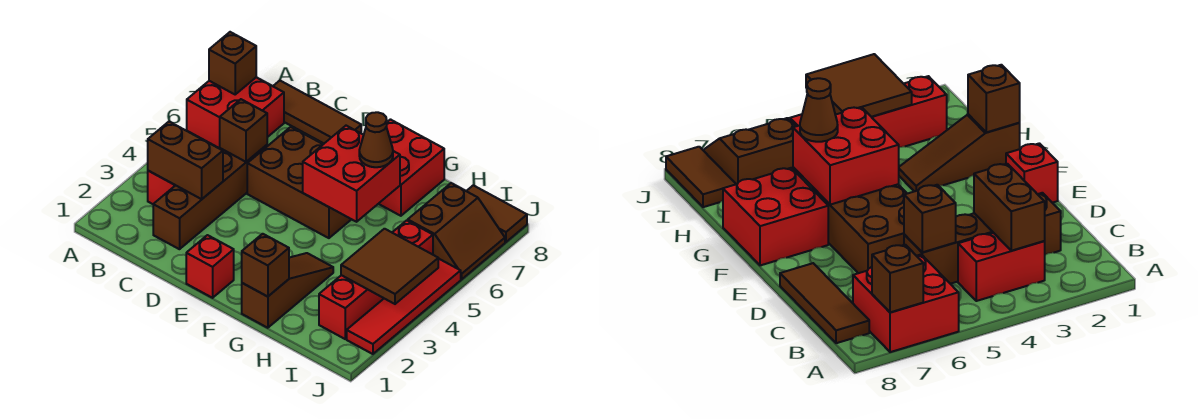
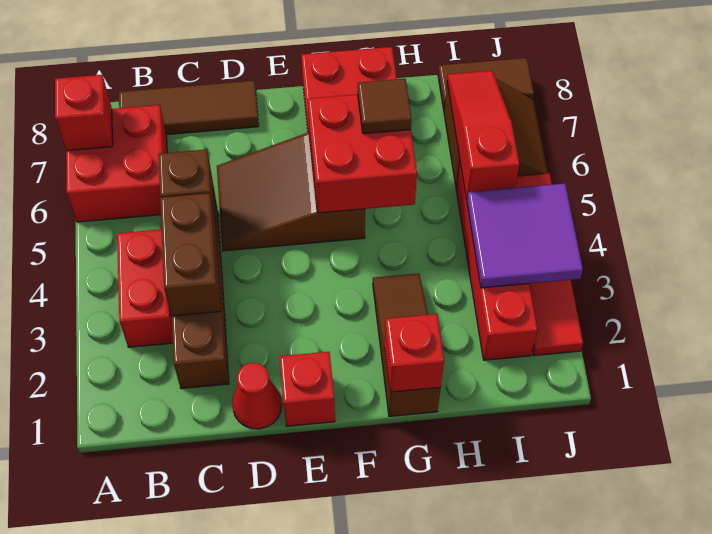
brown brick A7 level 2 -> red brick A7 level 2
brown brick B3:C3 level 2 -> brown brick C3:C4 level 2
none -> red cone D1 level 1
brown brick D5:F6 level 1 -> brown slope D5:F6 level 1 top F
brown brick G1 level 2 -> red brick G1 level 2
brown cone G6 level 3 -> brown tile G6 level 3
brown tile I3:J4 level 2 -> purple tile I3:J4 level 2
none -> red slope I5:I7 level 2 top 5

